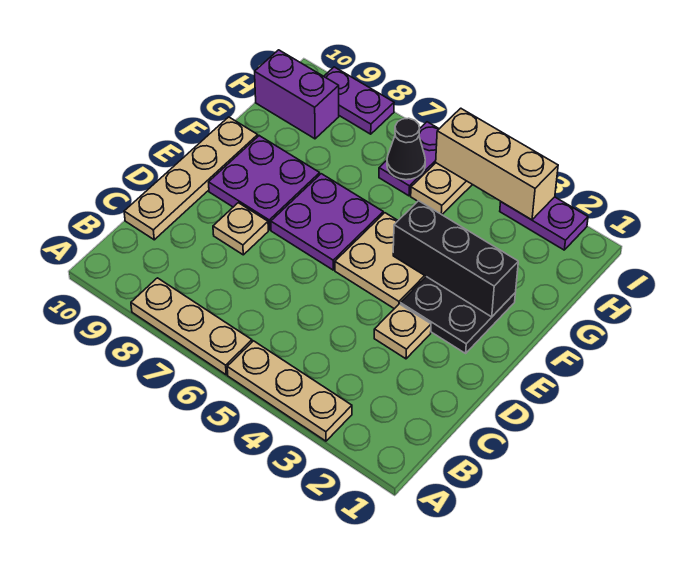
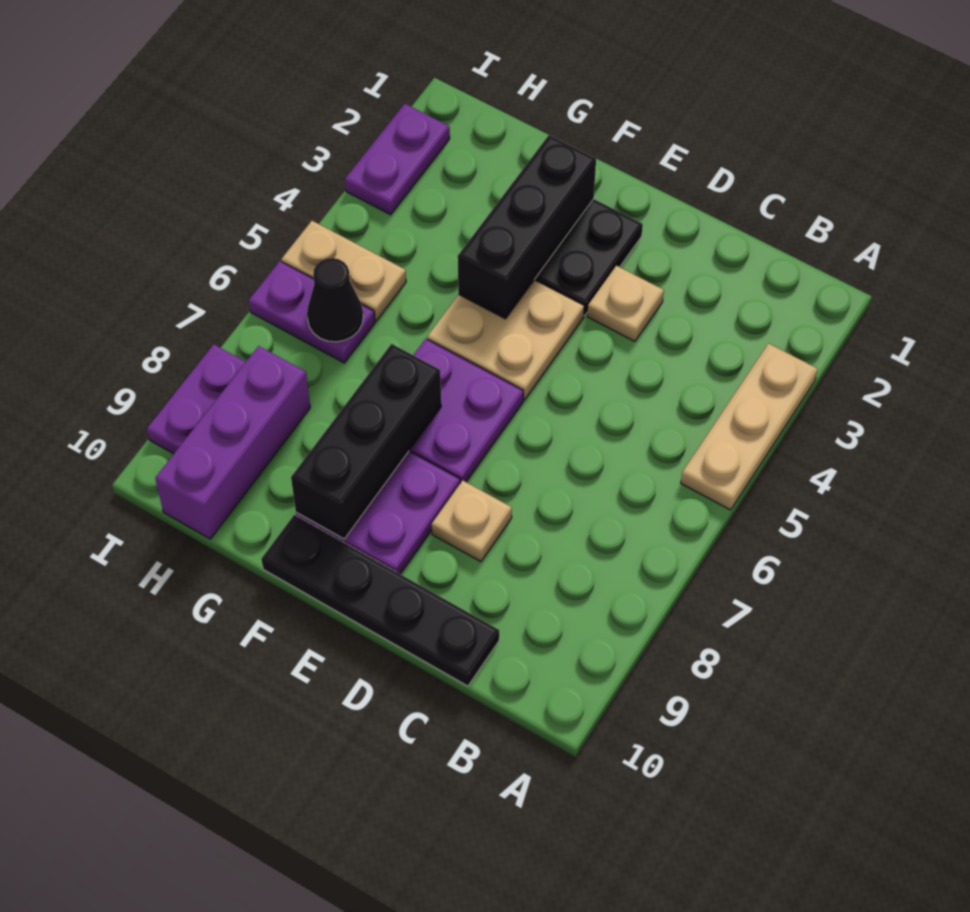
tan plate A6:A8 level 1 -> none
tan plate C10:F10 level 1 -> black plate C10:F10 level 1
none -> black brick F7:F9 level 2
purple brick H9:H10 level 1 -> purple brick H8:H10 level 1
tan brick I3:I5 level 2 -> none

